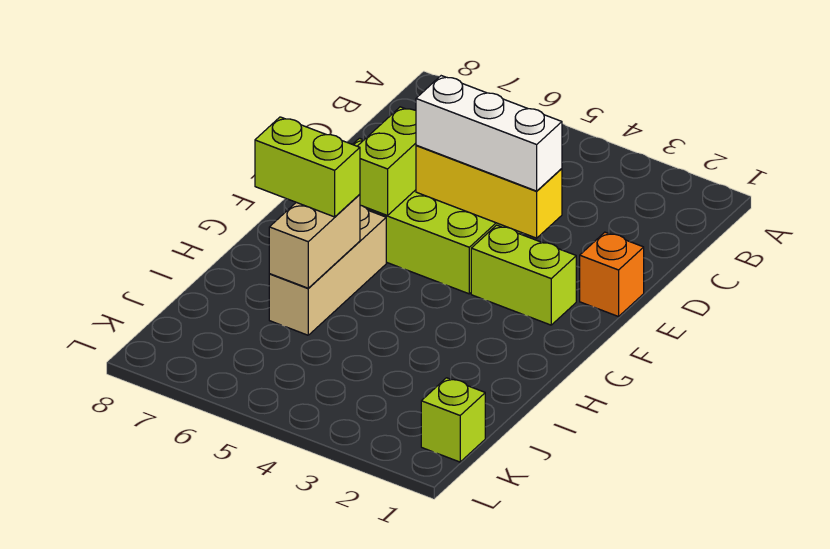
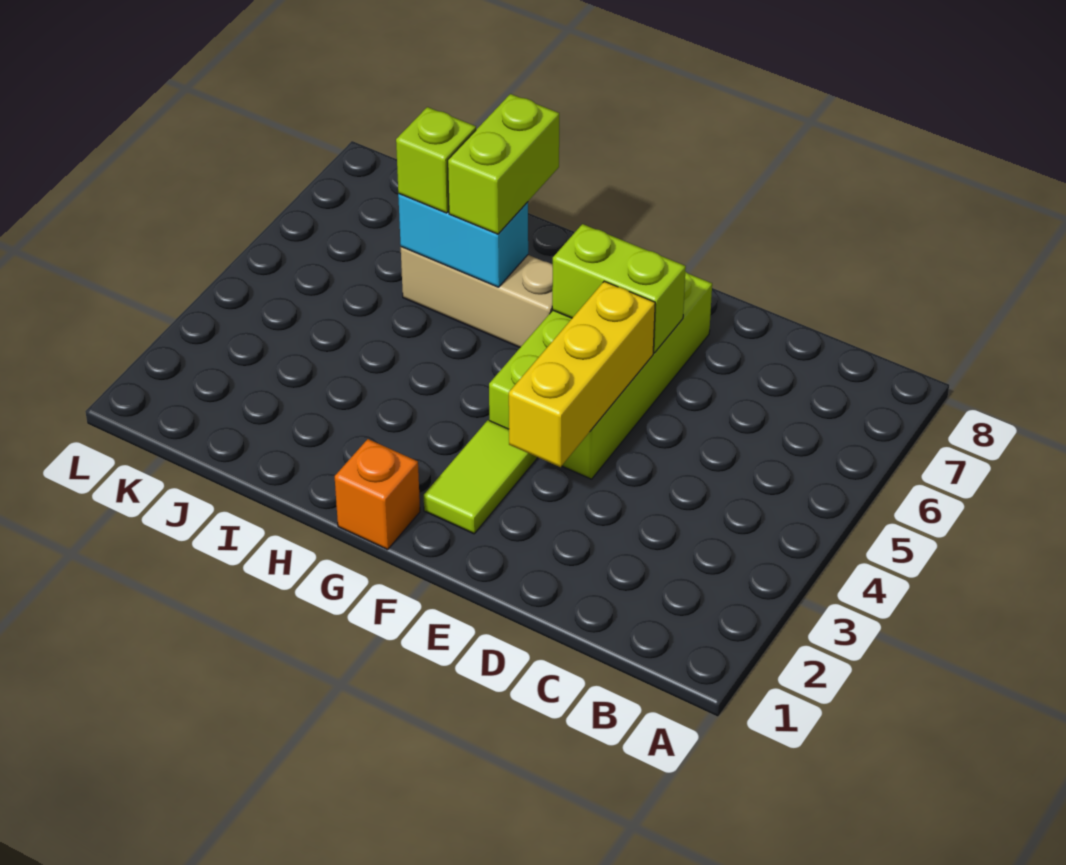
orange brick E1 level 1 -> orange brick G1 level 1
white brick E3:E5 level 3 -> none
lime brick F2:F3 level 1 -> lime tile F2:F3 level 1
tan brick H6:I6 level 2 -> cyan brick H6:I6 level 2
lime brick K1 level 1 -> lime brick I6 level 3

